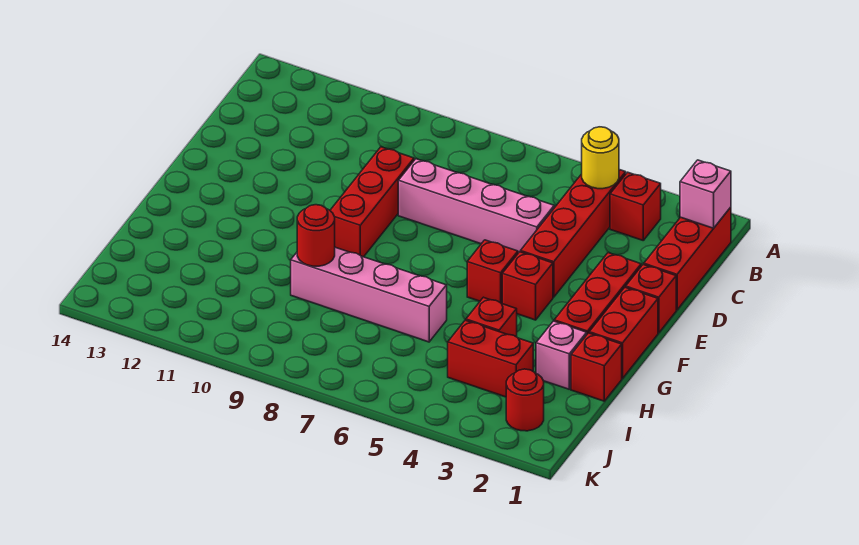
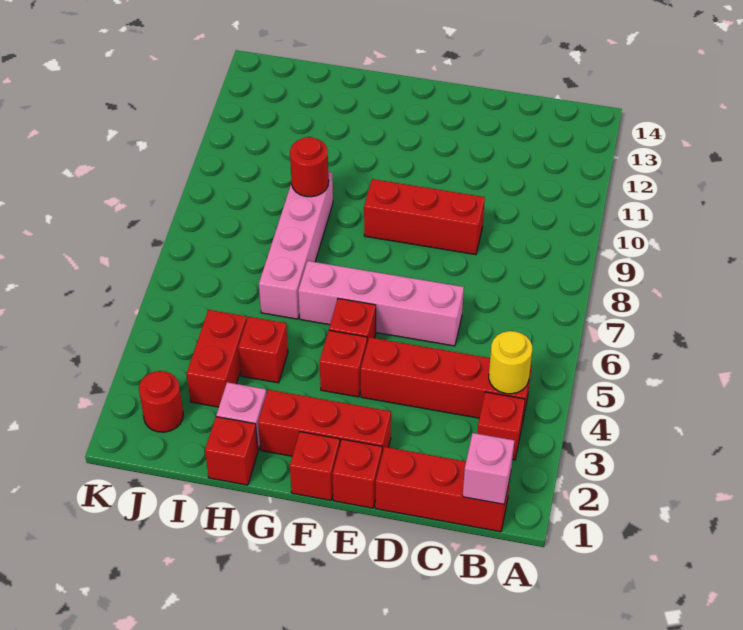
pink brick D5:D8 level 1 -> pink brick D6:G6 level 1
red brick F1:G1 level 1 -> red brick F1 level 1

